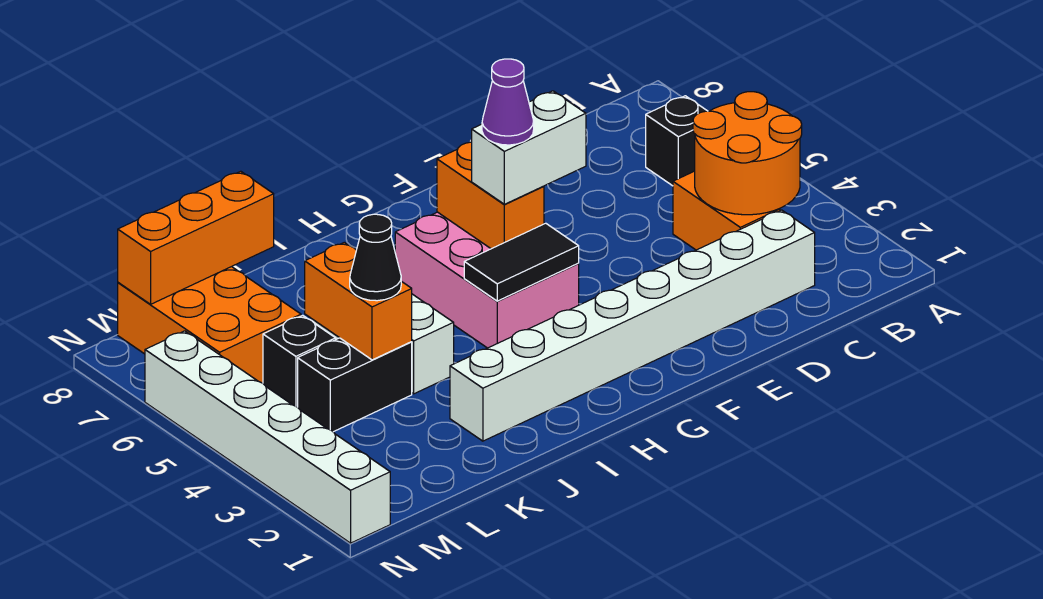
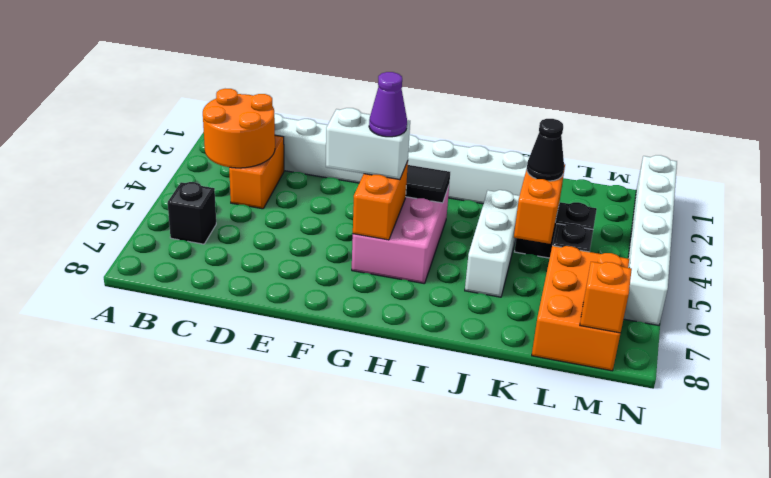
orange brick K8:M8 level 2 -> orange brick M8 level 2

